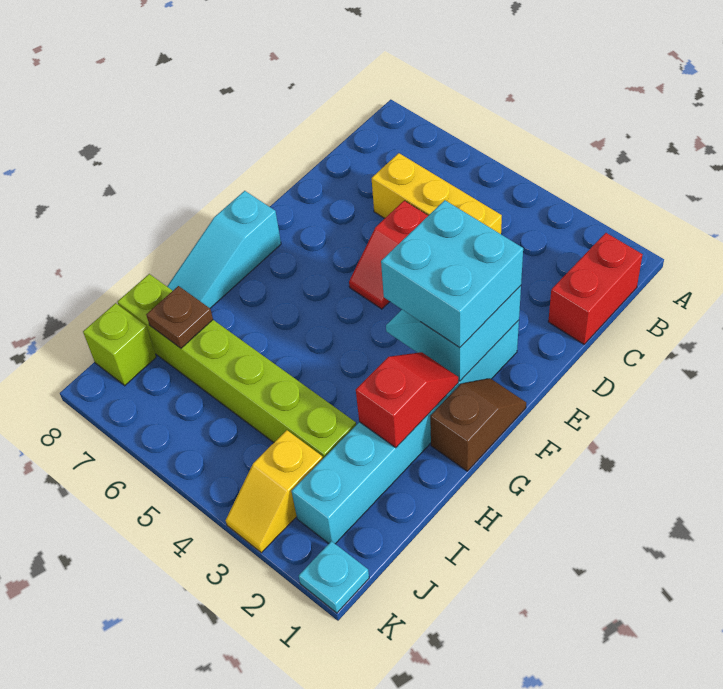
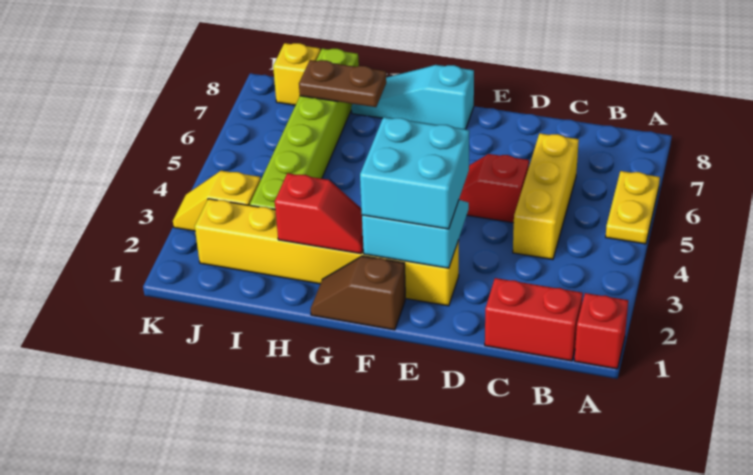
none -> red brick A1 level 1
none -> yellow plate A5:A6 level 1
cyan brick E2:J2 level 1 -> yellow brick E2:J2 level 1
brown slope F1:G1 level 1 top G -> brown slope F1:G1 level 1 top F
brown plate I7 level 2 -> brown plate H7:I7 level 2
lime brick J8 level 1 -> yellow brick J8 level 1
cyan plate K1 level 1 -> none

